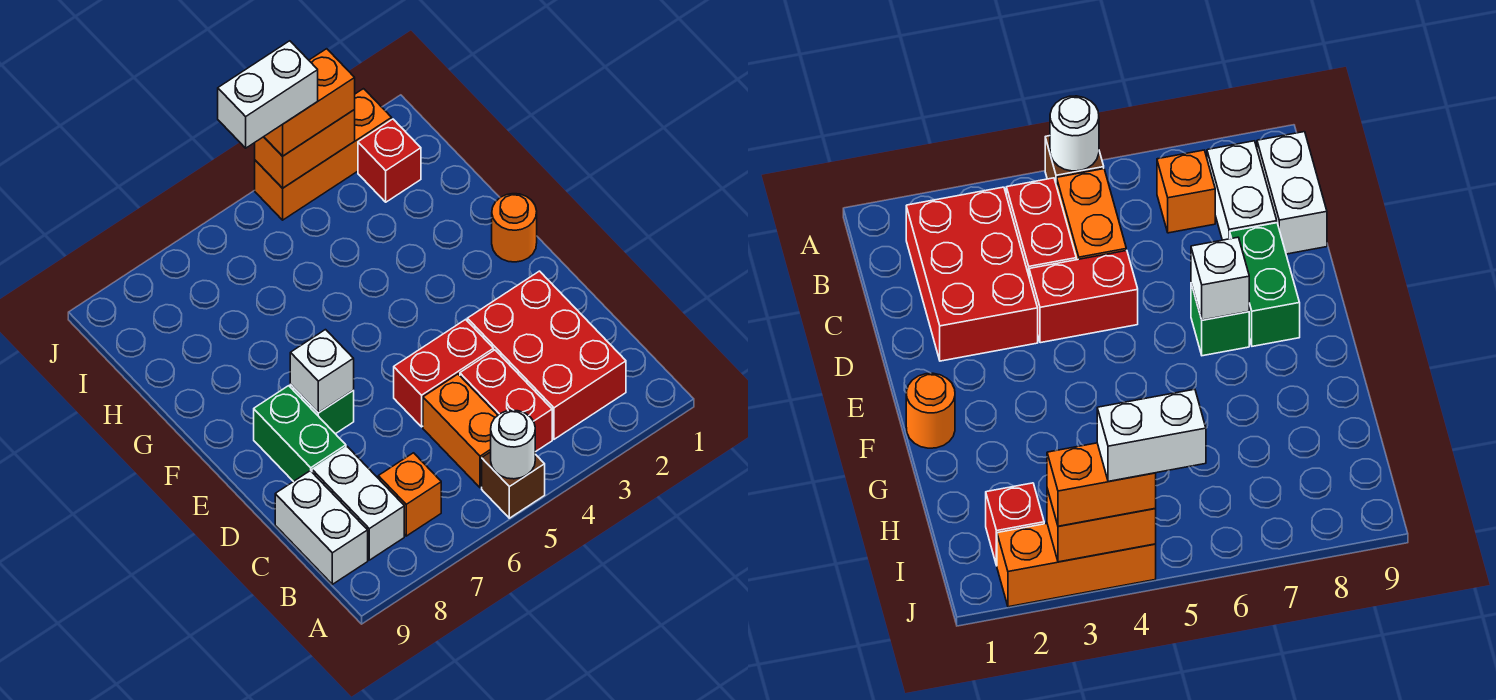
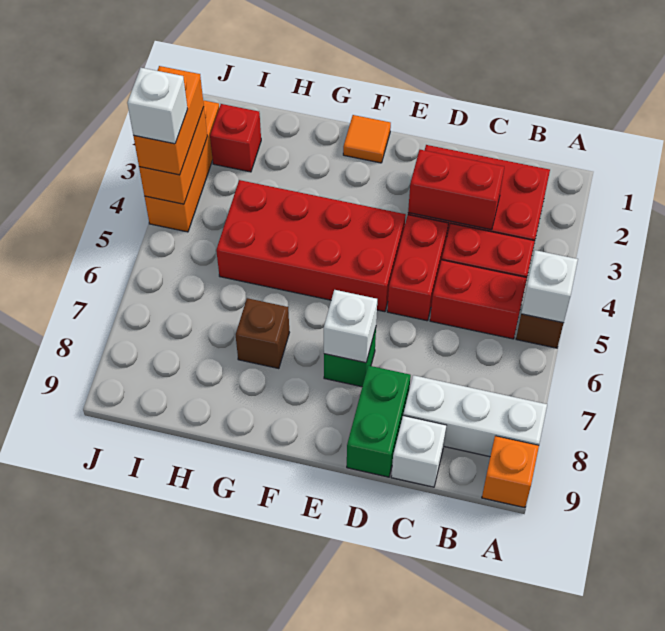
white round brick A5 level 2 -> white brick A5 level 2
orange brick B5:C5 level 1 -> red brick B5:C5 level 1
orange brick B7 level 1 -> orange brick A9 level 1
white brick B8:C8 level 1 -> white brick A8:C8 level 1
white brick B9:C9 level 1 -> white brick C9 level 1
none -> red brick C3:D3 level 2
green brick D8:E8 level 1 -> green brick D8:D9 level 1
none -> red brick E4:H5 level 1
orange round brick F1 level 1 -> orange tile F1 level 1
none -> brown brick G7 level 1
white brick J4:J5 level 4 -> white brick J4 level 4

